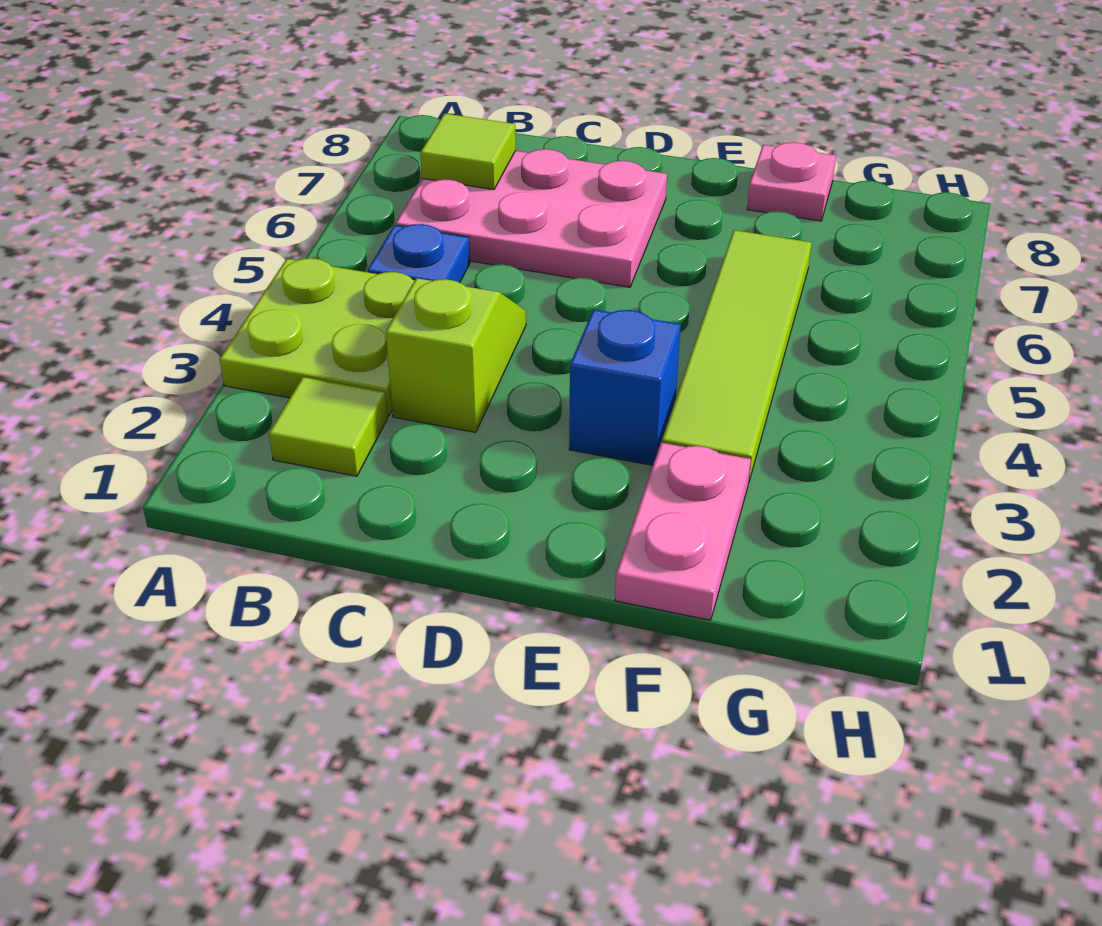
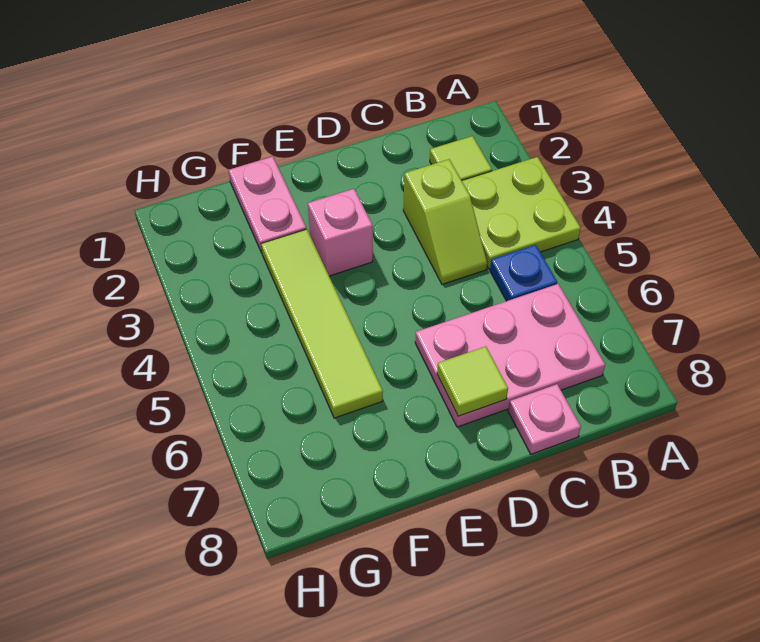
lime tile B7 level 2 -> lime tile D7 level 2
blue brick E3 level 1 -> pink brick E3 level 1
pink plate F8 level 1 -> pink plate C8 level 1

